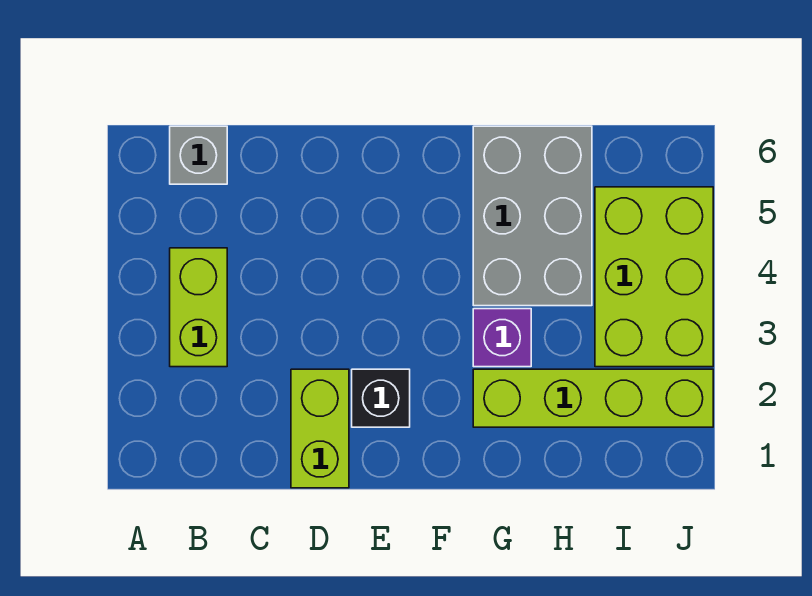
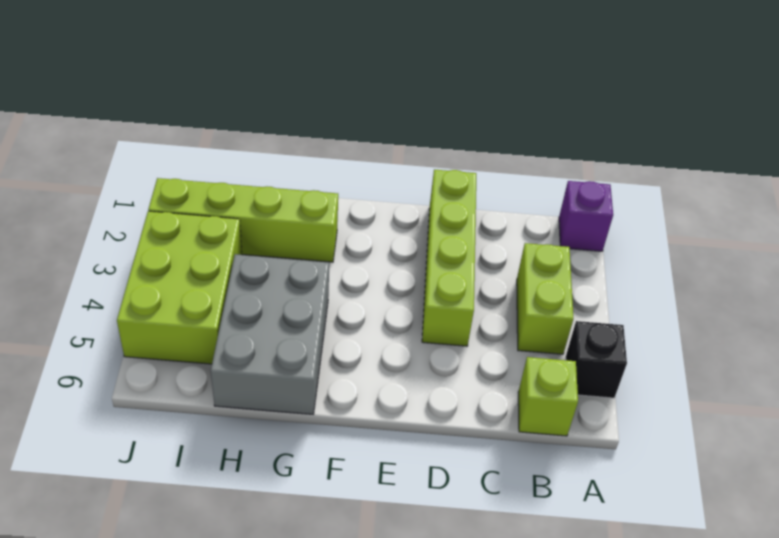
grey brick B6 level 1 -> lime brick B6 level 1
lime brick D1:D2 level 1 -> lime brick D1:D4 level 1
black brick E2 level 1 -> black brick A5 level 1
purple brick G3 level 1 -> purple brick A1 level 1

